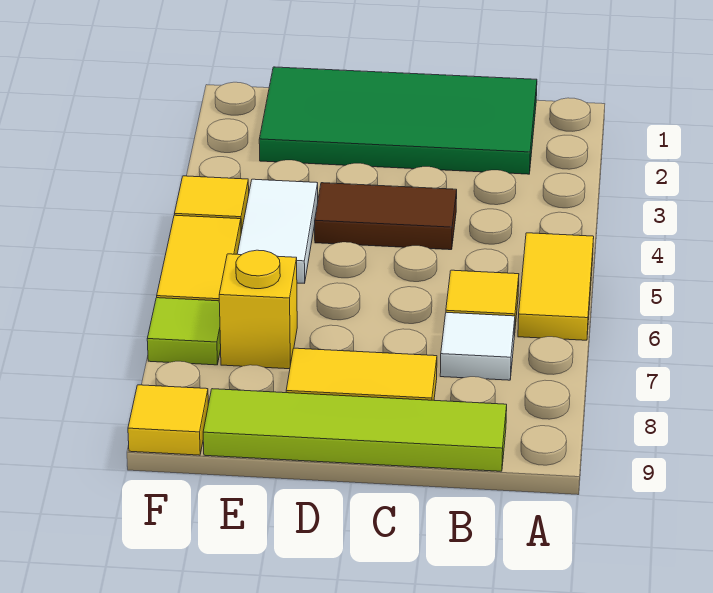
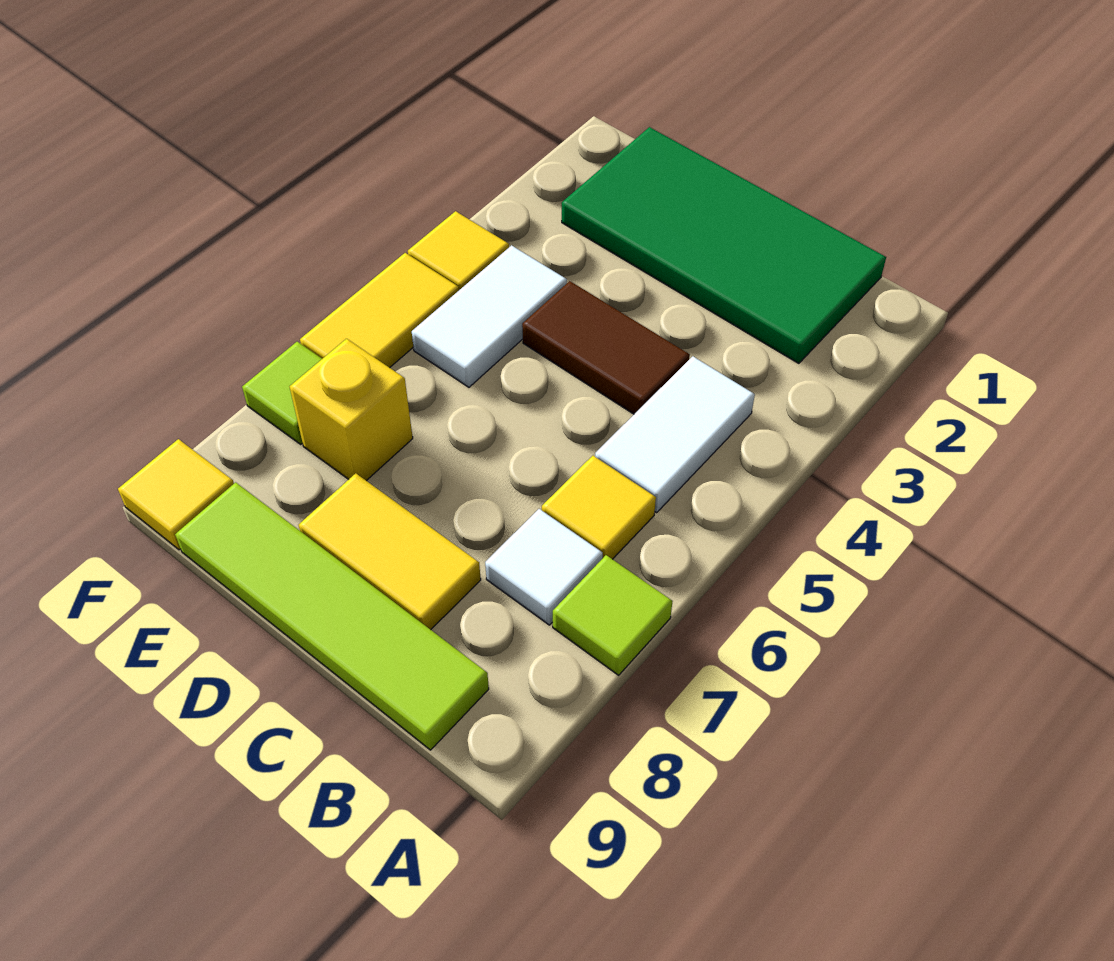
yellow tile A5:A6 level 1 -> none
none -> lime tile A7 level 1
none -> white tile B4:B5 level 1

